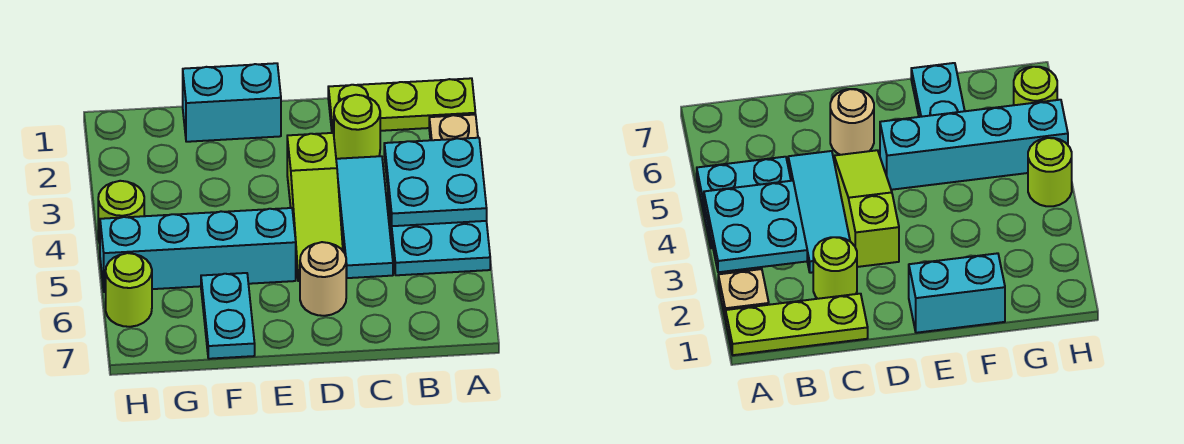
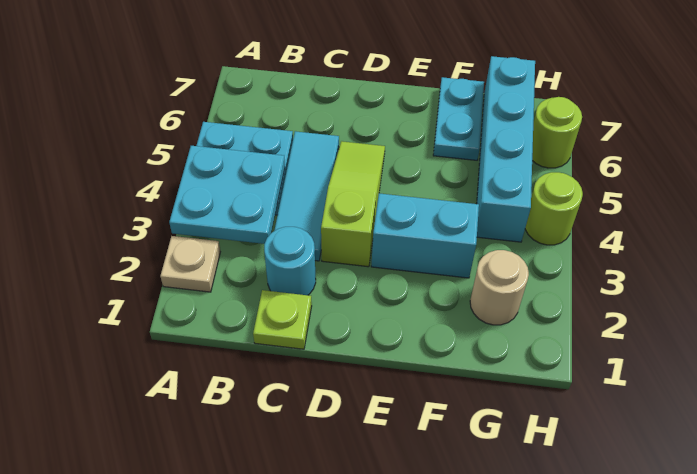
lime plate A1:C1 level 1 -> lime plate C1 level 1
lime round brick C2 level 1 -> cyan round brick C2 level 1
tan round brick D6 level 1 -> tan round brick G2 level 1
cyan brick E1:F1 level 1 -> cyan brick E3:F3 level 1
cyan brick E5:H5 level 1 -> cyan brick G4:G7 level 1

